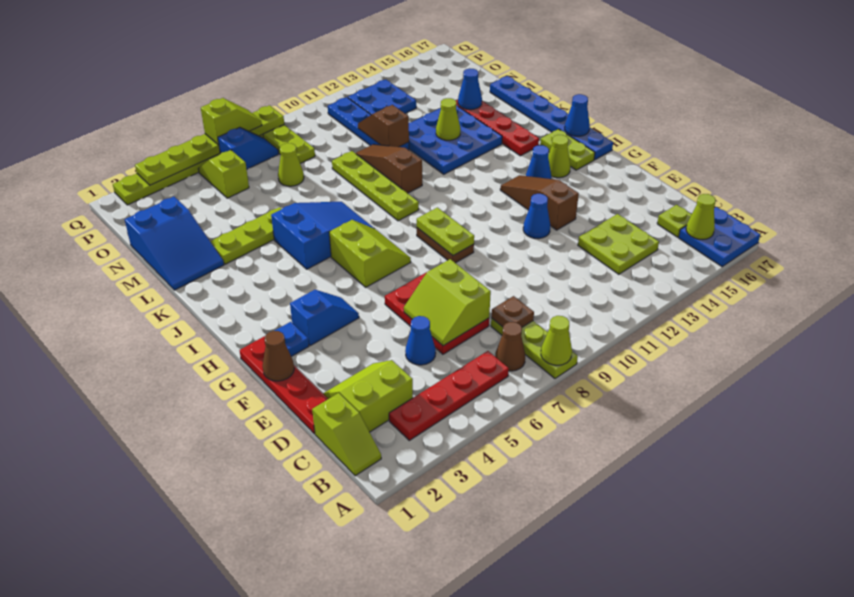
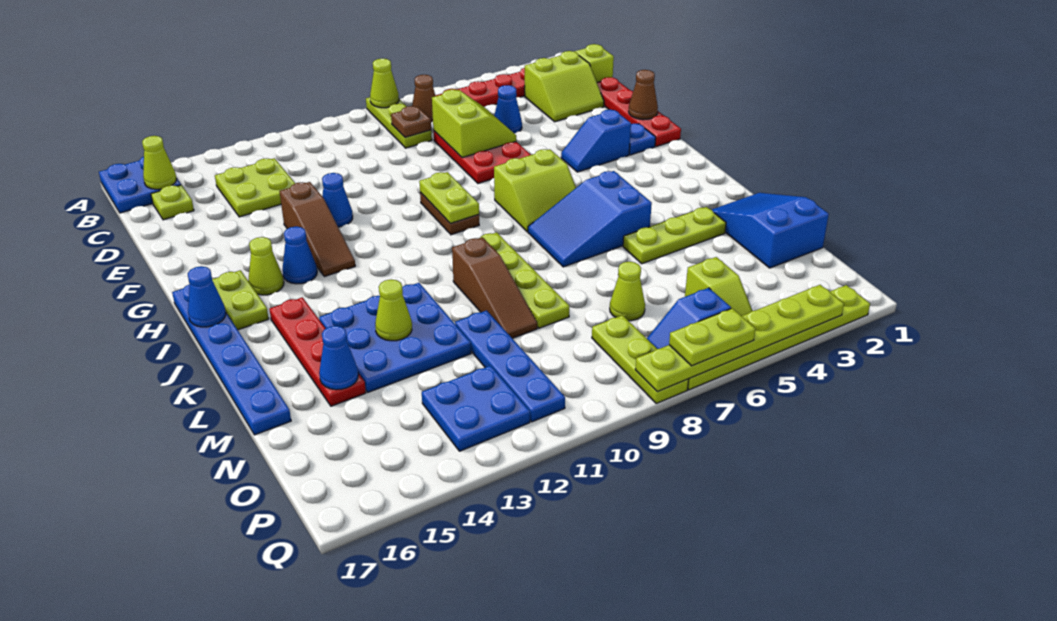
lime slope H6:I7 level 1 top 6 -> lime slope H6:I7 level 1 top H
brown slope M11:N11 level 2 top M -> none
lime slope Q6:Q7 level 3 top 6 -> lime plate Q6:Q7 level 3

